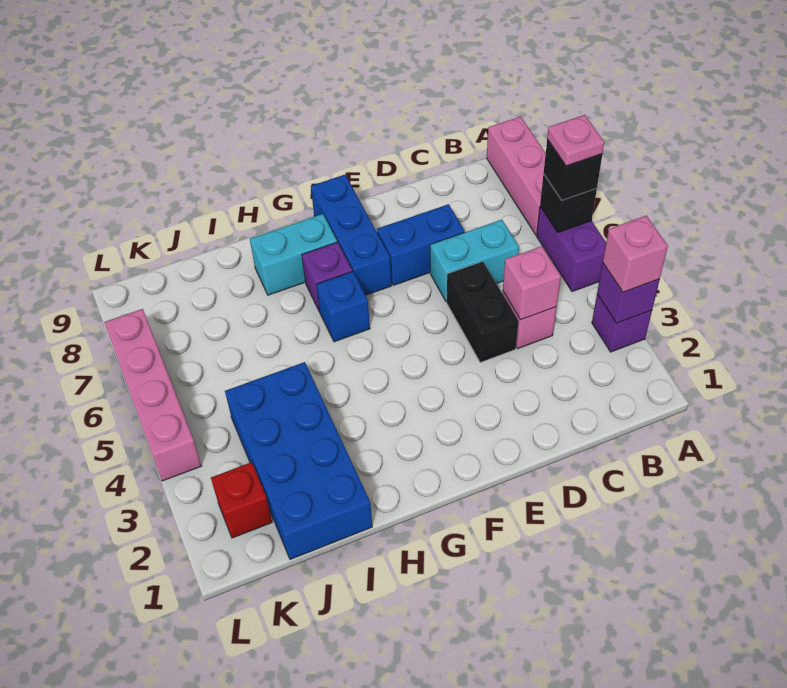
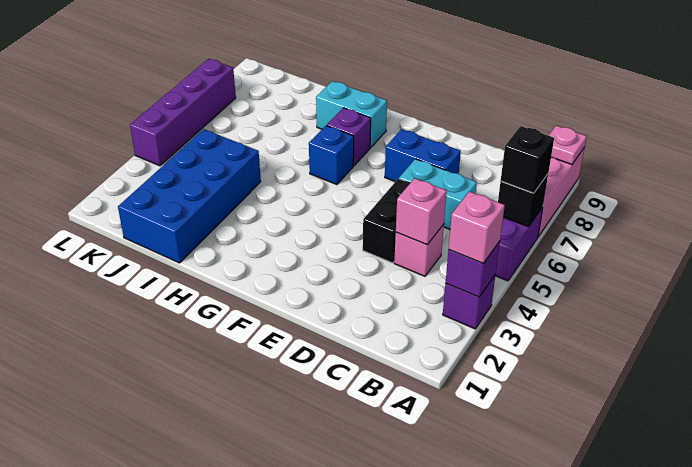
pink plate A6 level 4 -> pink plate A9 level 2
blue brick F7:F9 level 1 -> none
red brick K2 level 1 -> none
pink brick L4:L7 level 1 -> purple brick L4:L7 level 1

